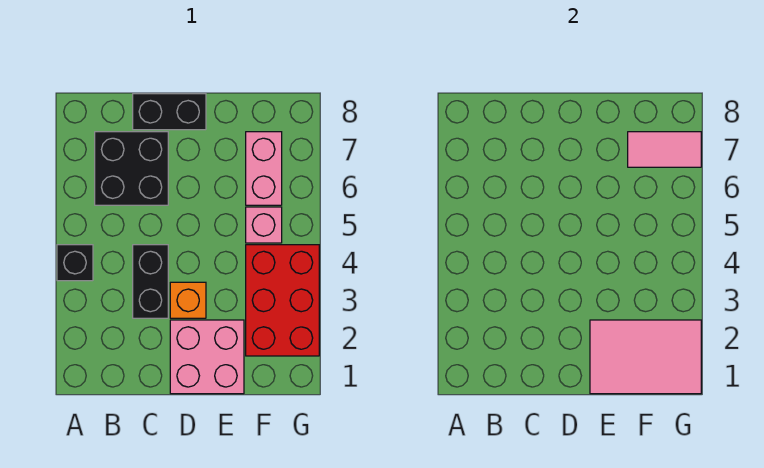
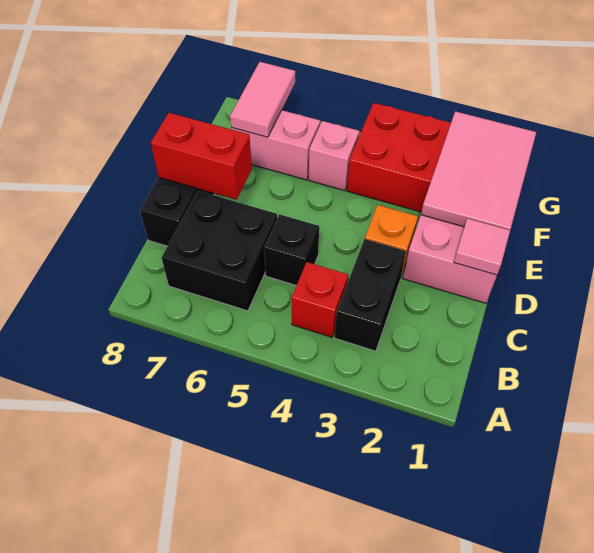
black brick A4 level 1 -> black brick C5 level 1
none -> red brick B4 level 1
black brick C3:C4 level 1 -> black brick B3:C3 level 1
none -> pink tile D1 level 2
none -> red brick D7:D8 level 2

